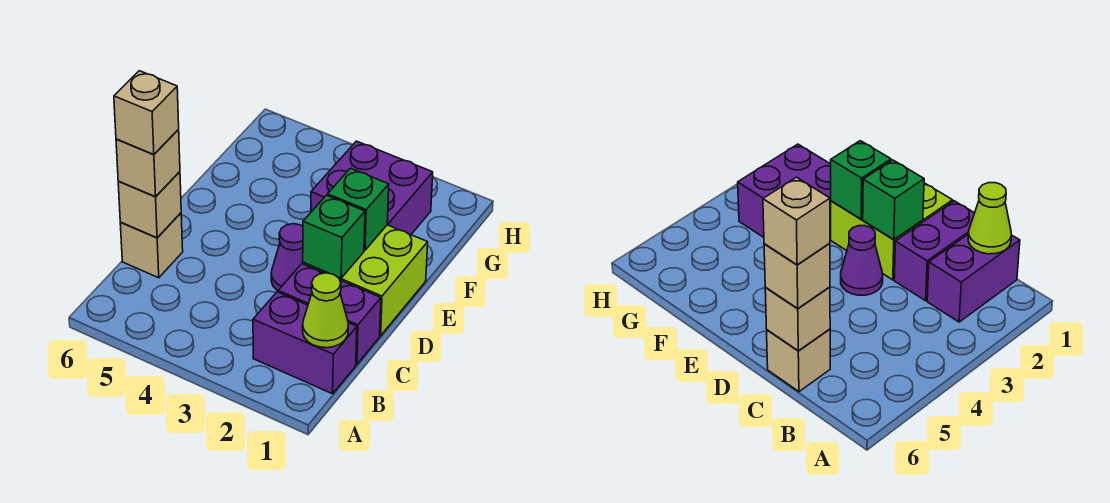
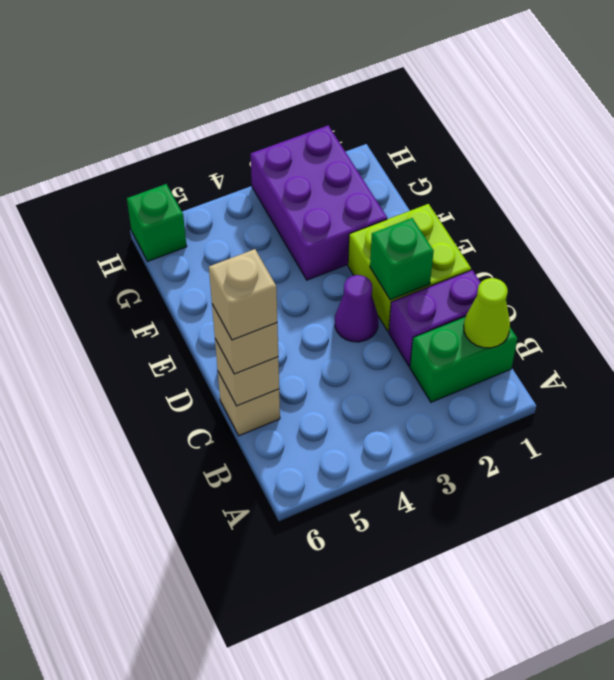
purple brick B1:B2 level 1 -> green brick B1:B2 level 1
green brick E2 level 2 -> green brick H6 level 1
purple brick F2:G3 level 1 -> purple brick F2:H3 level 1

